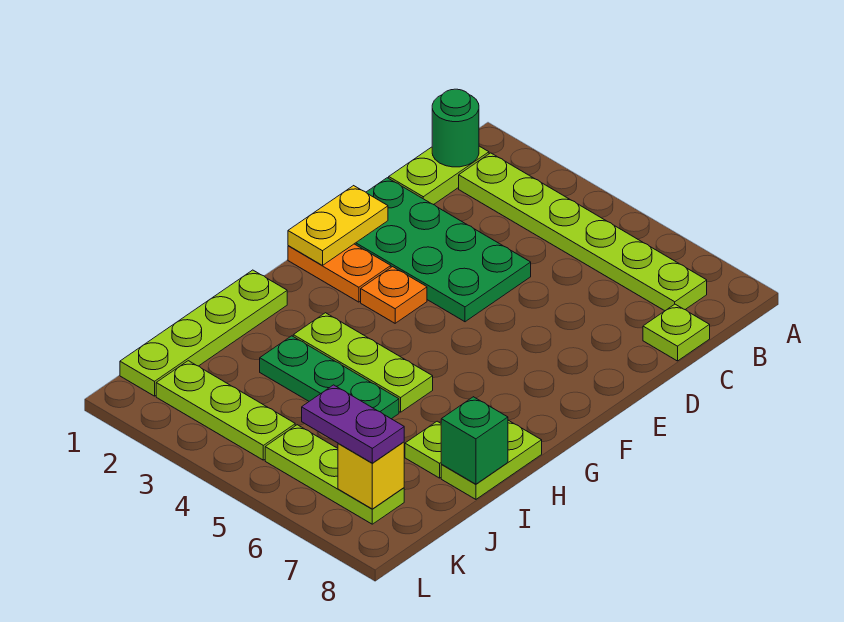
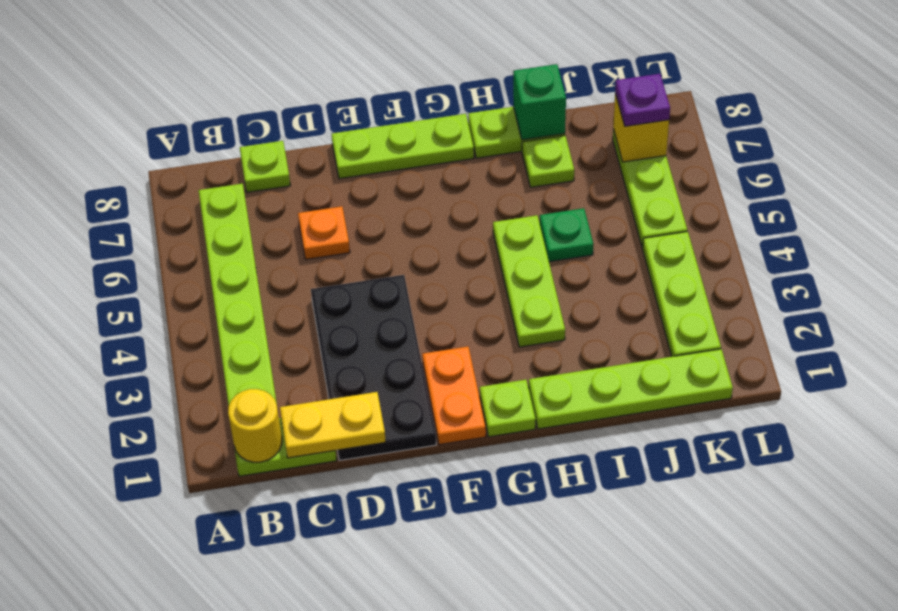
green round brick B1 level 2 -> yellow round brick B1 level 2
green plate D1:E4 level 1 -> black plate D1:E4 level 1
yellow plate E1:F1 level 2 -> yellow plate C1:D1 level 2
none -> lime plate E8:G8 level 1
orange plate F3 level 1 -> orange plate D6 level 1
none -> lime plate G1 level 1
green plate I3:I5 level 1 -> green plate I5 level 1
purple plate K6:K7 level 3 -> purple plate K7 level 3

